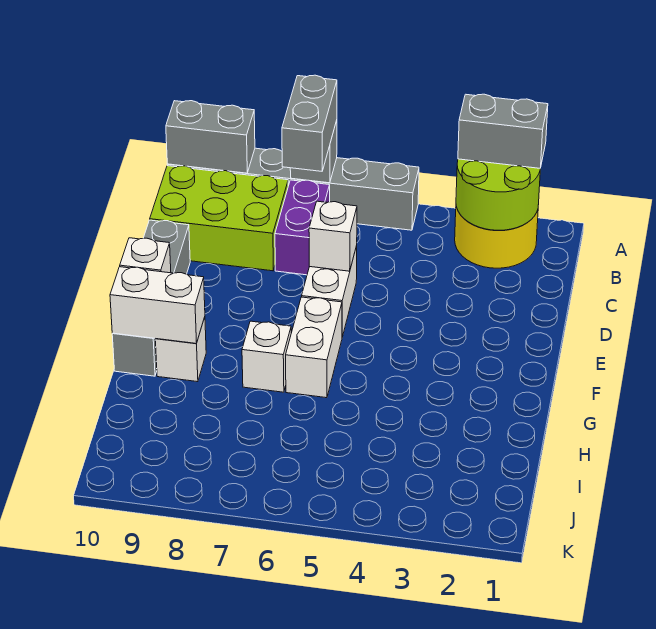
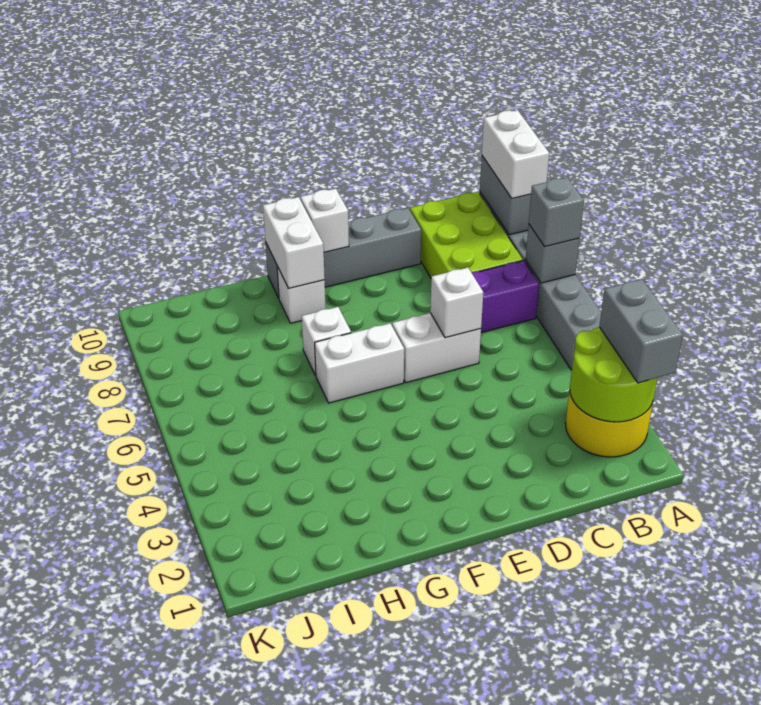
grey brick A7:B7 level 3 -> grey brick A7 level 3
none -> white brick A9:A10 level 3

